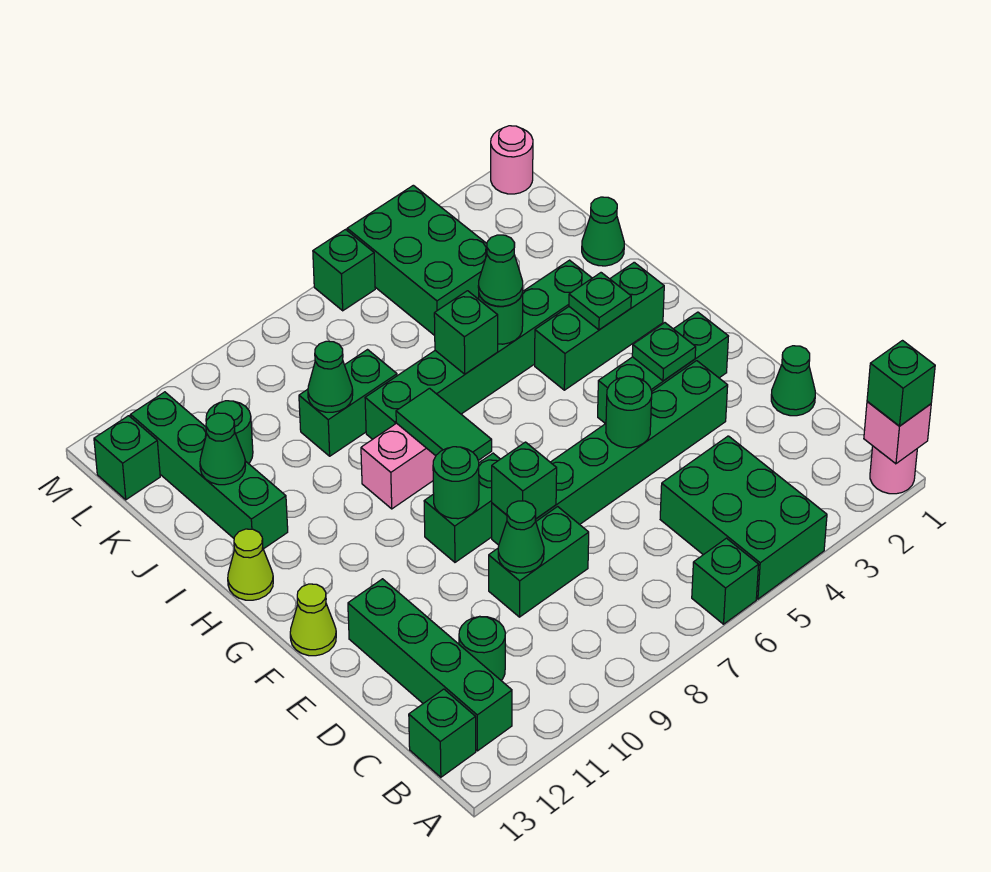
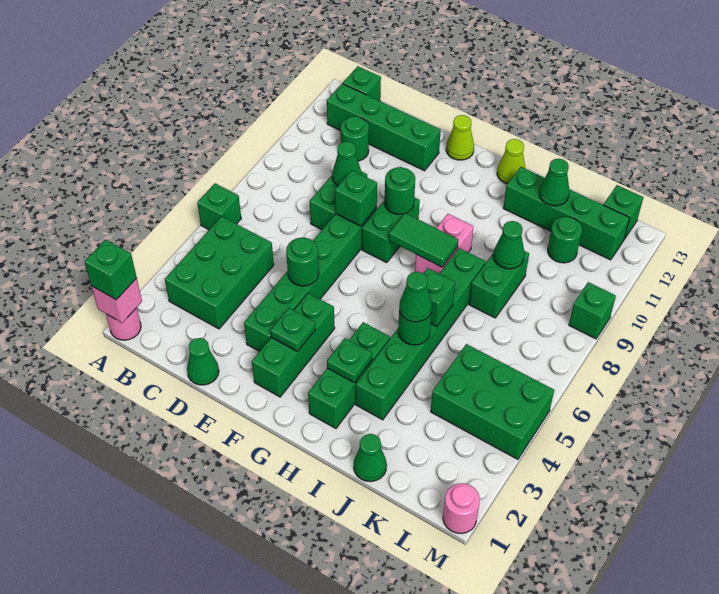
green brick A4:C5 level 1 -> green brick B3:C5 level 1
green brick M6 level 1 -> green brick M9 level 1

